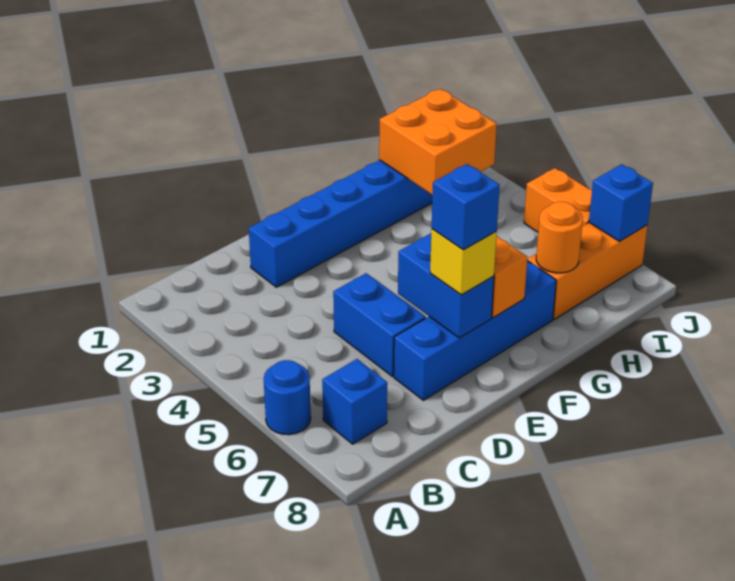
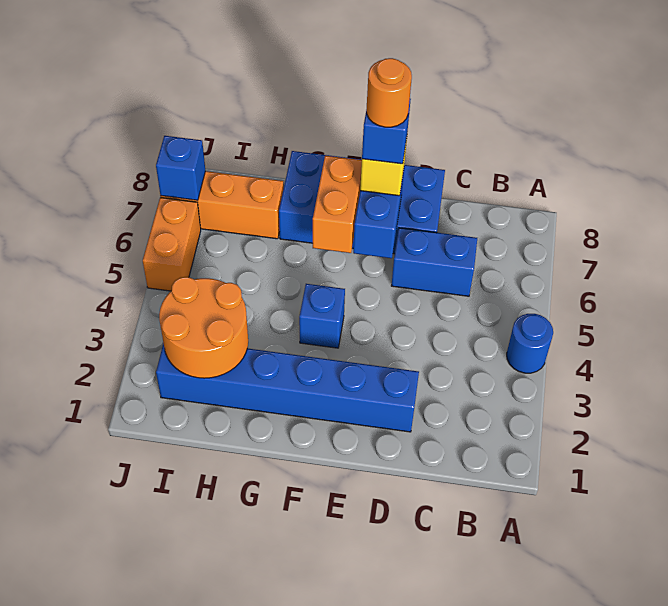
blue round brick A6 level 1 -> blue round brick A4 level 1
blue brick B7 level 1 -> blue brick F4 level 1
blue brick D5:D6 level 1 -> blue brick C6:D6 level 1
blue brick D7:G7 level 1 -> blue brick D7:G8 level 1
orange brick H2:I3 level 2 -> orange round brick H2:I3 level 2
orange round brick H7 level 2 -> orange round brick E7 level 5

